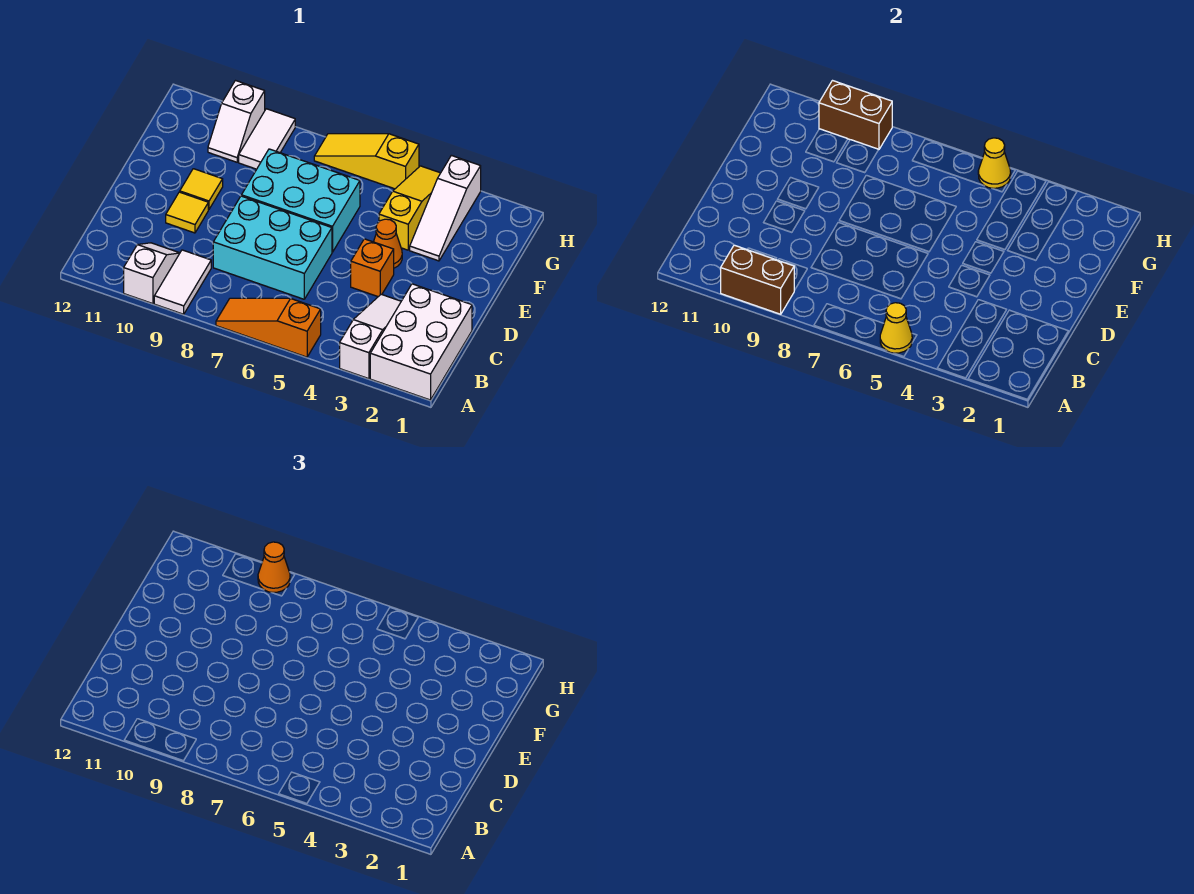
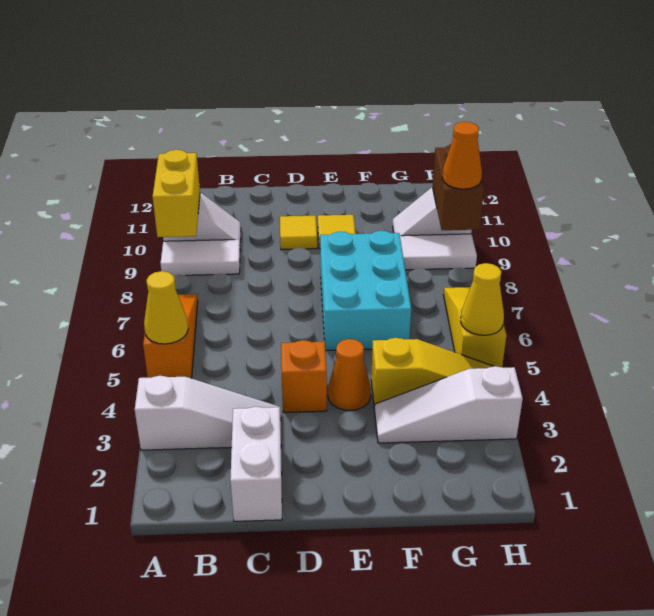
white brick A1:C2 level 1 -> white brick C1:C2 level 1
brown brick A9:A10 level 2 -> yellow brick A9:A10 level 2
cyan brick C6:D8 level 1 -> none

